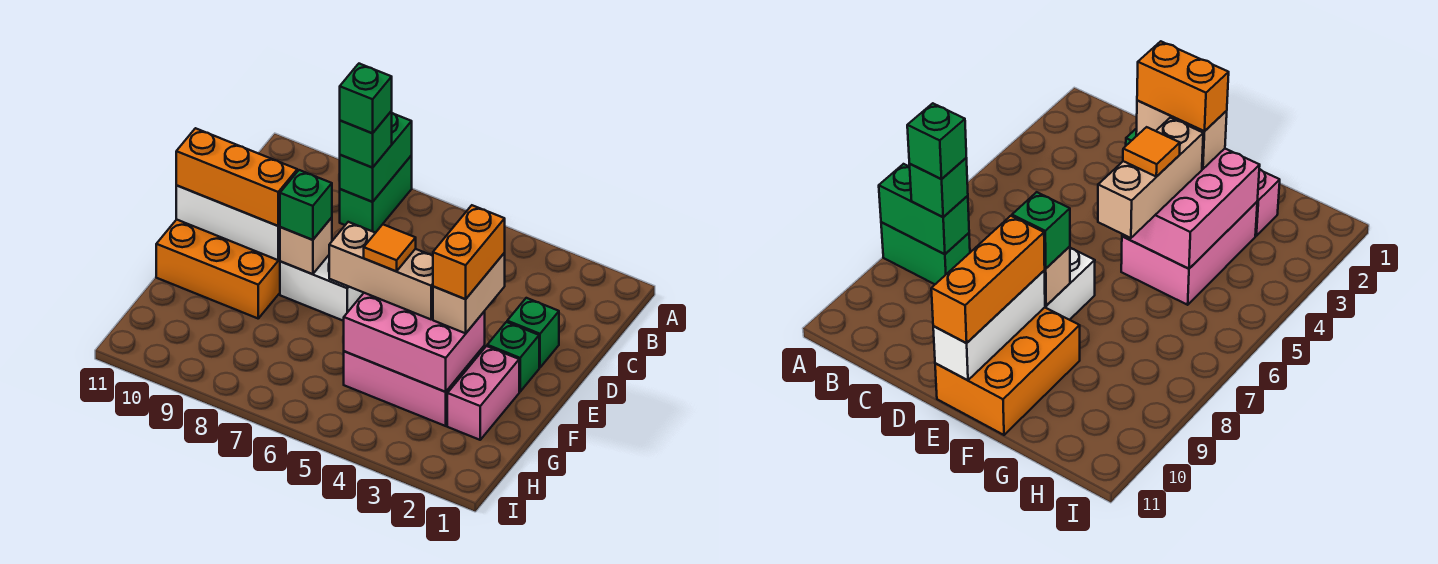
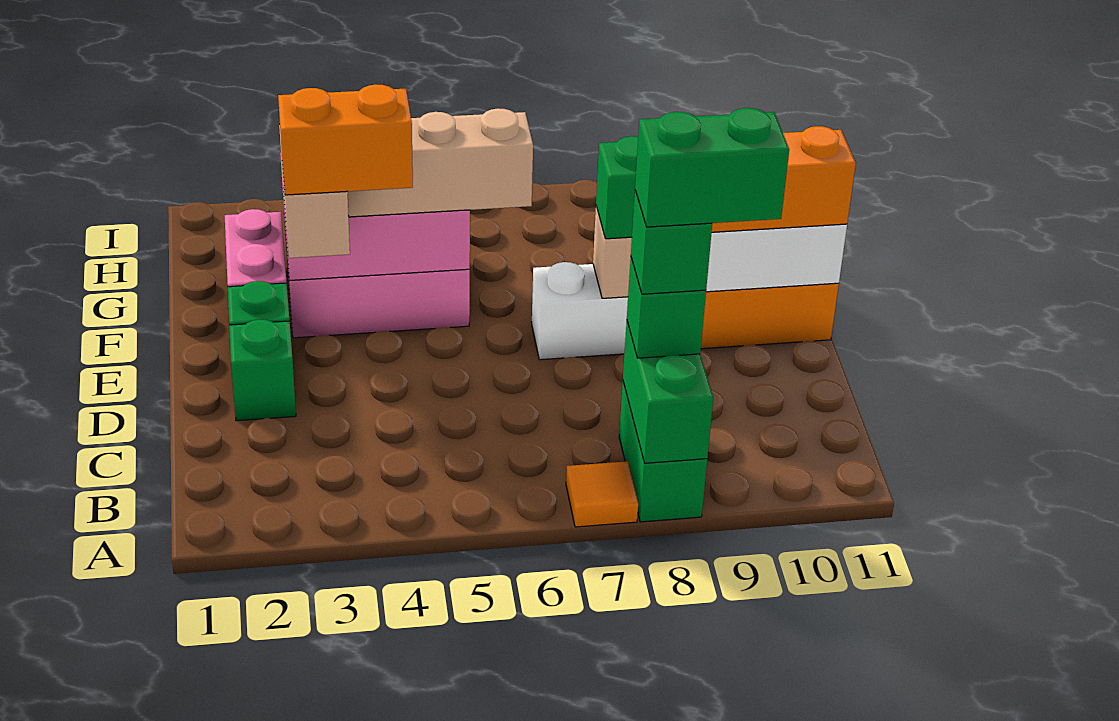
none -> green brick B8:B9 level 5
orange brick E3:F3 level 4 -> orange brick E3:E4 level 4
orange tile F5 level 4 -> orange tile A7 level 1

